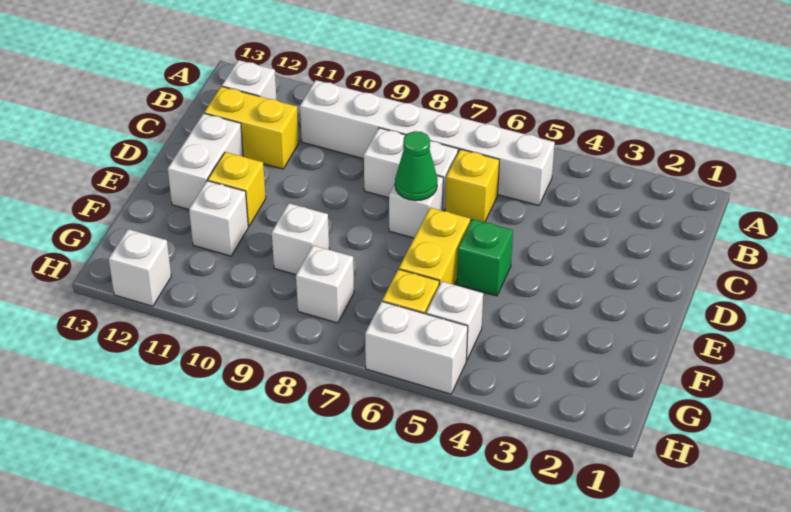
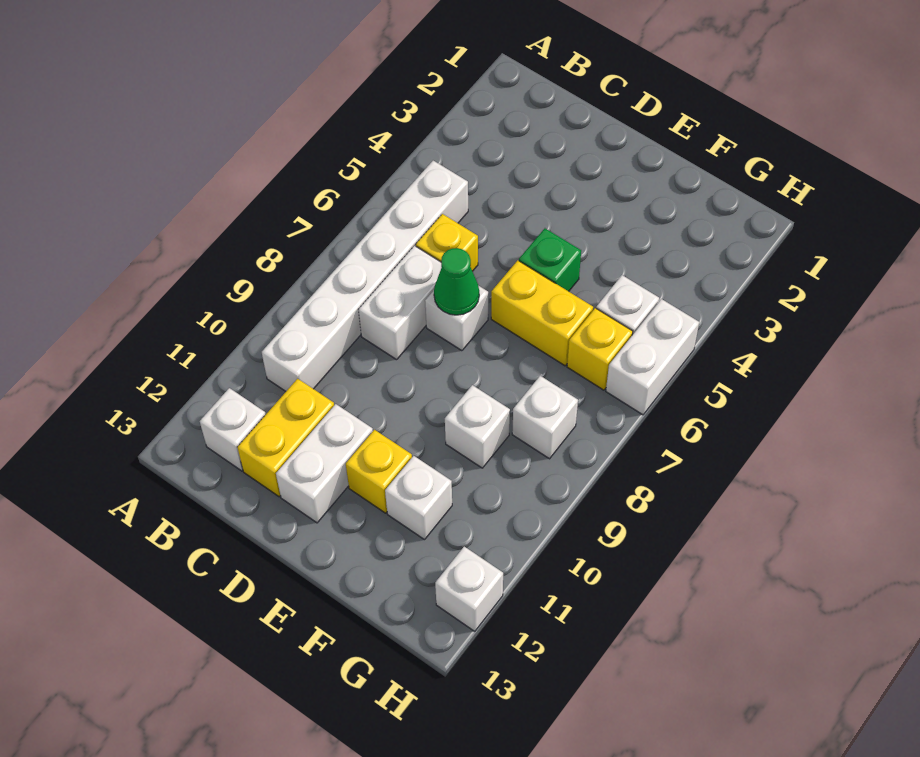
white brick D12:E12 level 1 -> white brick D11:D12 level 1

